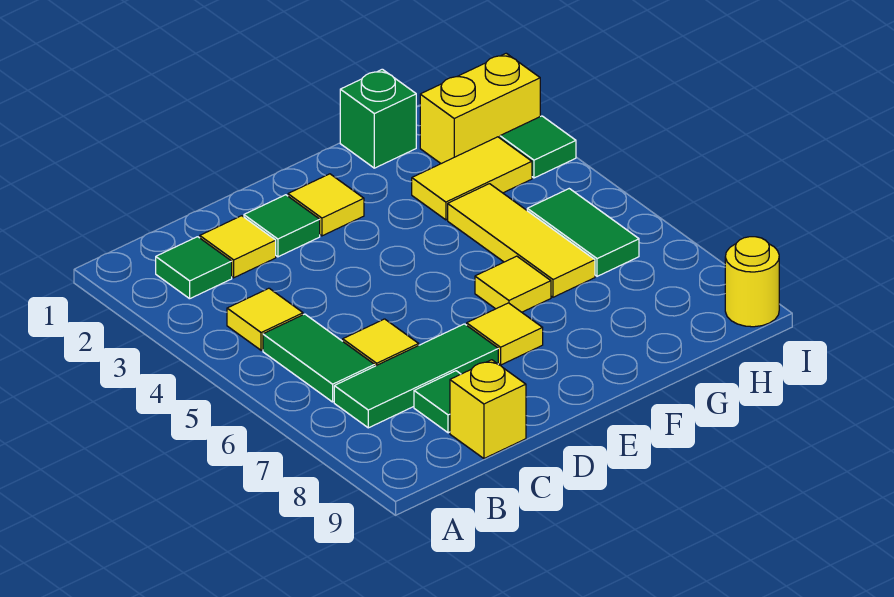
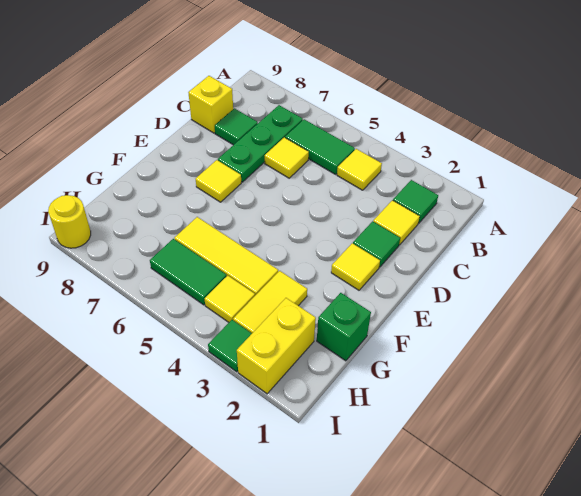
green tile B7:D7 level 1 -> green plate B7:D7 level 1
yellow tile F6 level 1 -> yellow tile H4 level 1

